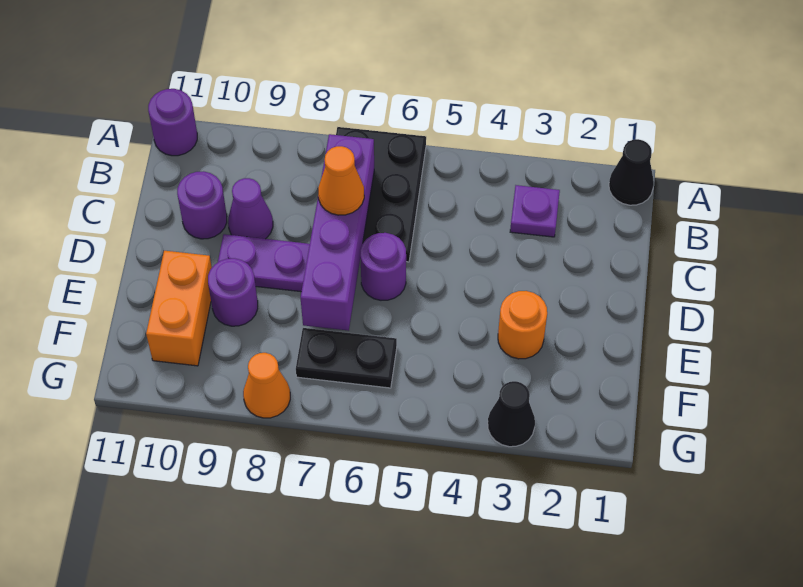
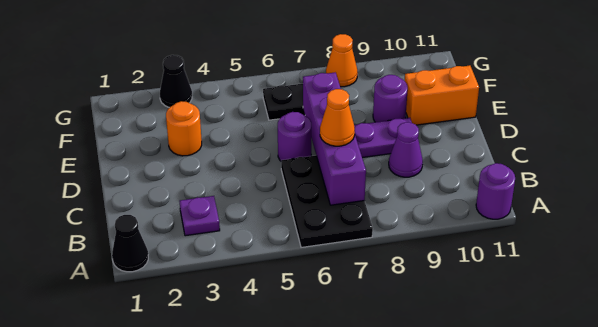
purple round brick C10 level 1 -> none
orange brick E10:F10 level 1 -> orange brick E10:E11 level 1

